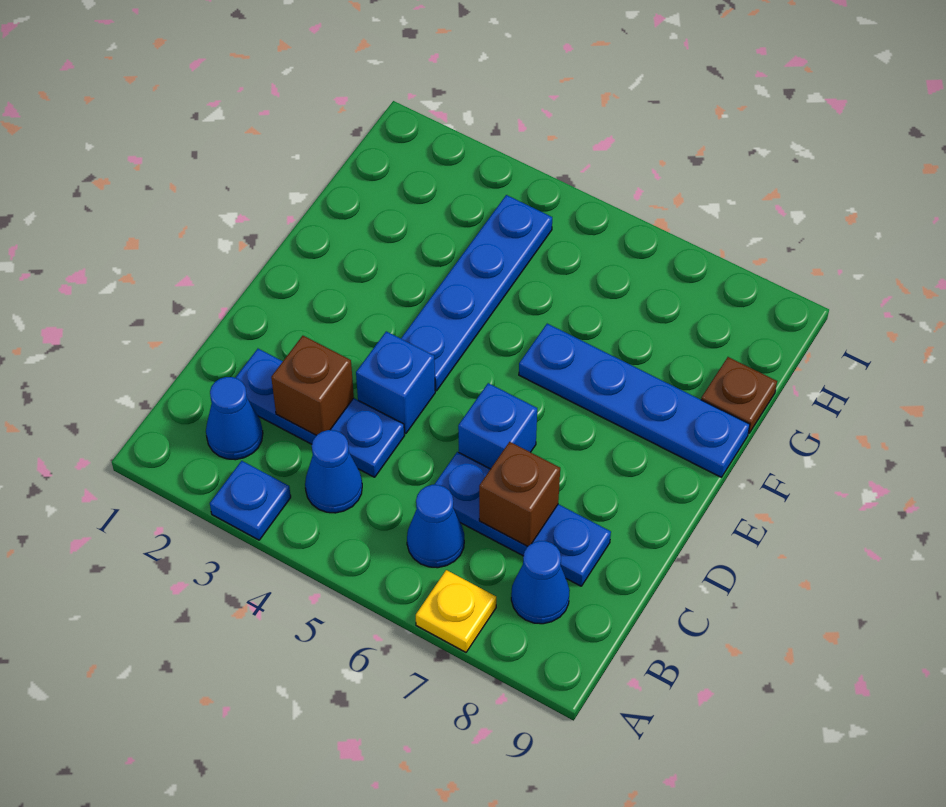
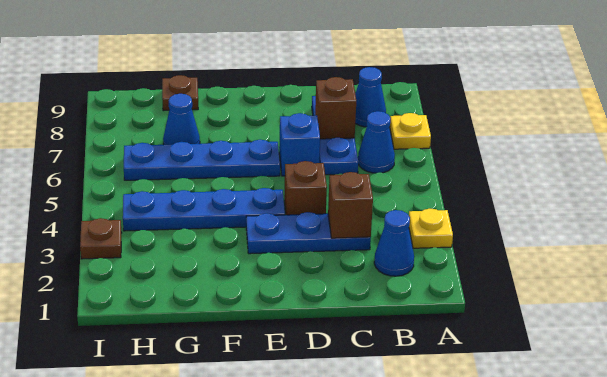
blue plate A3 level 1 -> yellow plate A3 level 1
blue cone B4 level 1 -> blue cone G7 level 1
blue plate C2:C4 level 1 -> blue plate C3:E3 level 1
blue brick D4 level 1 -> brown brick D4 level 1
blue plate F6:F9 level 1 -> blue plate E6:H6 level 1
none -> brown plate I3 level 1

